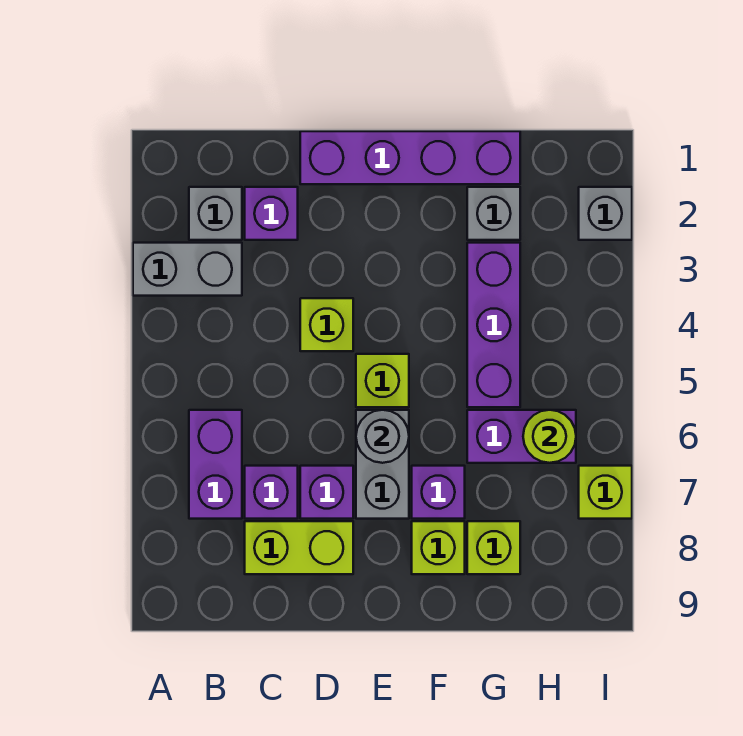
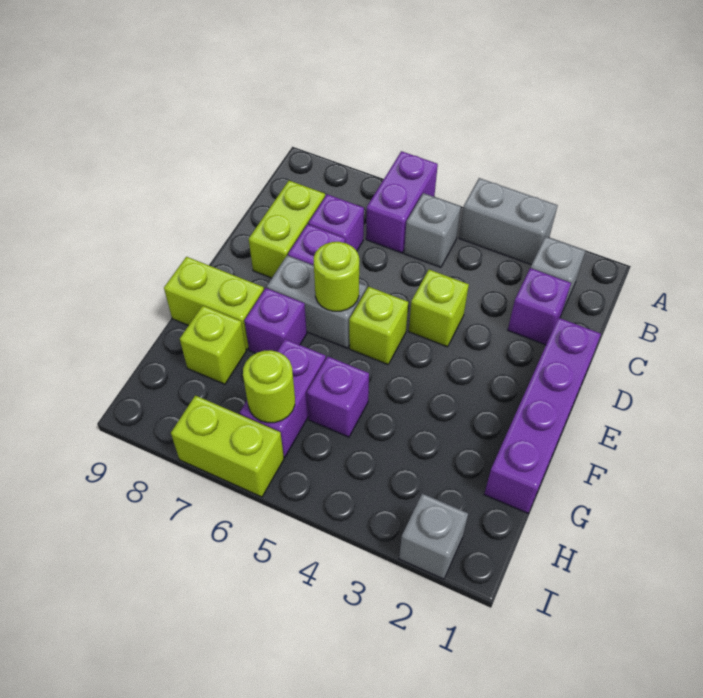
grey brick A3:B3 level 1 -> grey brick A3:A4 level 1
purple brick B6:B7 level 1 -> purple brick A6:B6 level 1
grey round brick E6 level 2 -> lime round brick E6 level 2
lime brick F8 level 1 -> lime brick F8:F9 level 1
grey brick G2 level 1 -> grey brick B5 level 1
purple brick G3:G5 level 1 -> purple brick G5 level 1
lime brick I7 level 1 -> lime brick I6:I7 level 1

